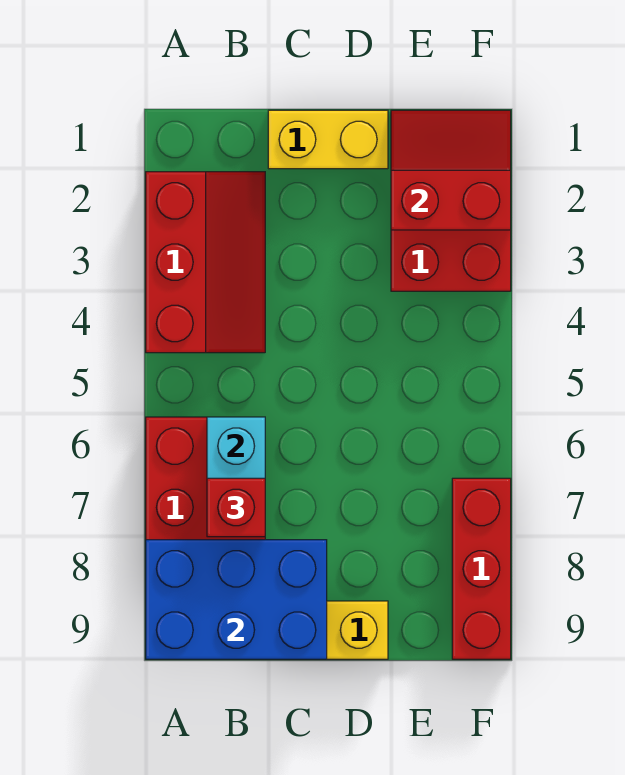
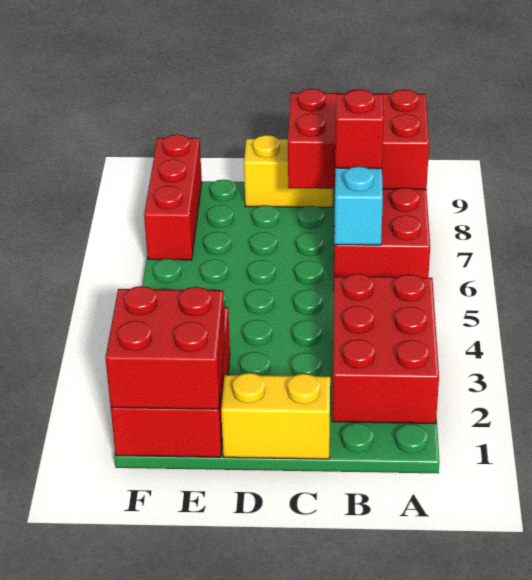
red slope A2:B4 level 1 top A -> red brick A2:B4 level 1
blue brick A8:C9 level 2 -> red brick A8:C9 level 2
red slope E1:F2 level 2 top 2 -> red brick E1:F2 level 2

